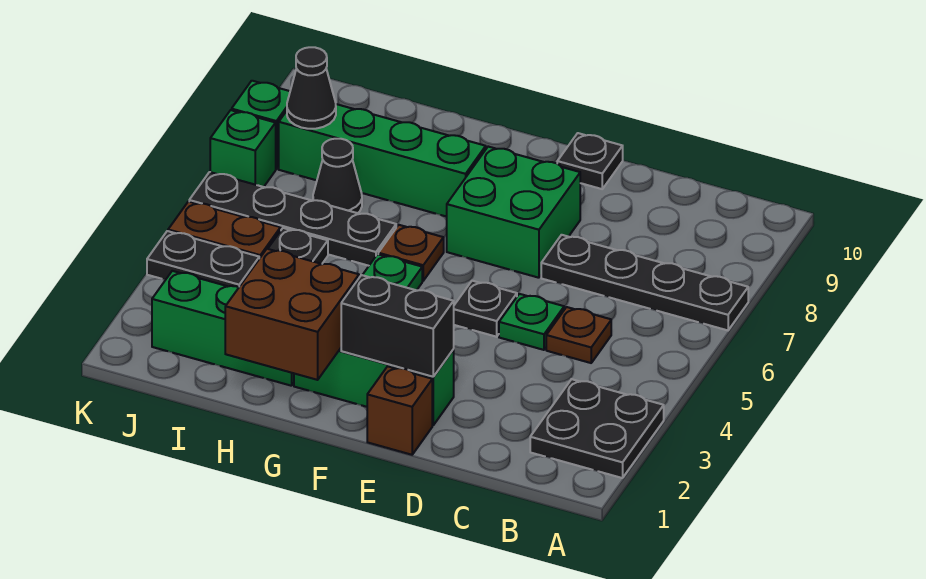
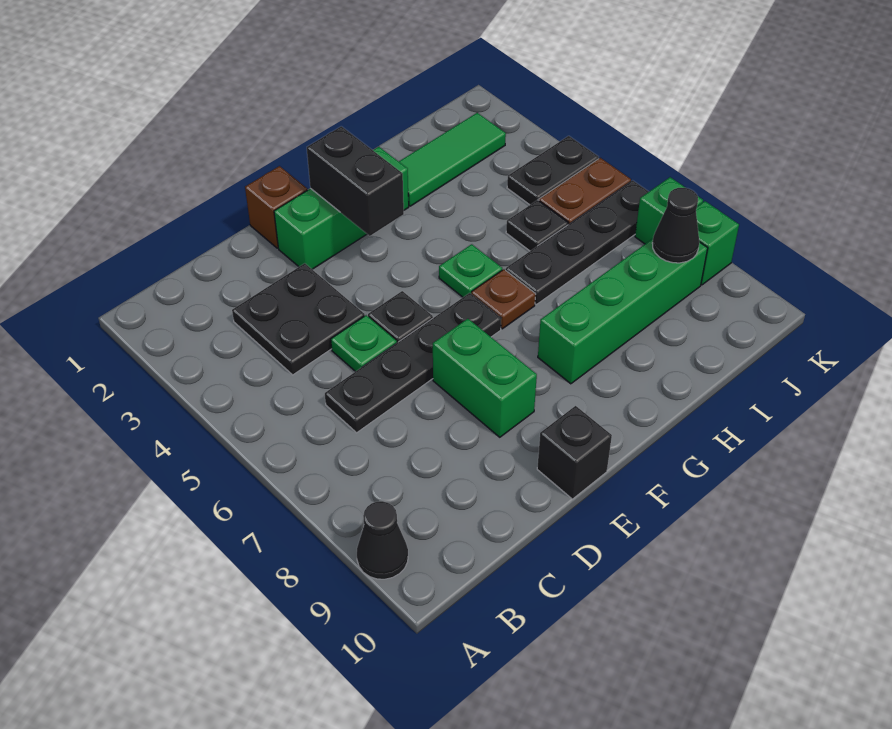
black plate A2:B3 level 1 -> black plate C3:D4 level 1
black plate A7:D7 level 1 -> black plate C6:F6 level 1
brown plate C5 level 1 -> none
black brick E2:F2 level 2 -> black brick F2:F3 level 2
green brick E7:F8 level 1 -> green brick E7:E8 level 1
black plate E10 level 1 -> black brick E10 level 1
brown brick G1:H2 level 2 -> none
green brick H2:J2 level 1 -> green tile H2:J2 level 1
black cone I7 level 1 -> black cone A9 level 1

